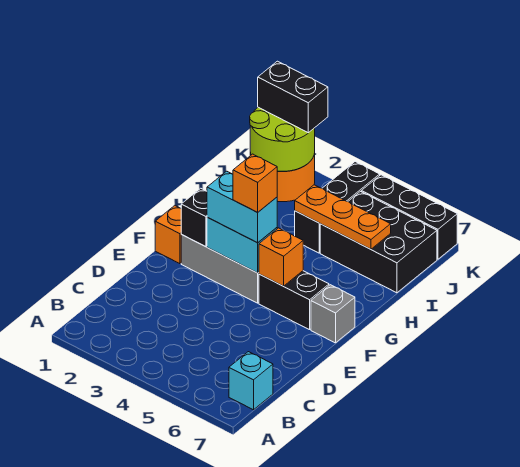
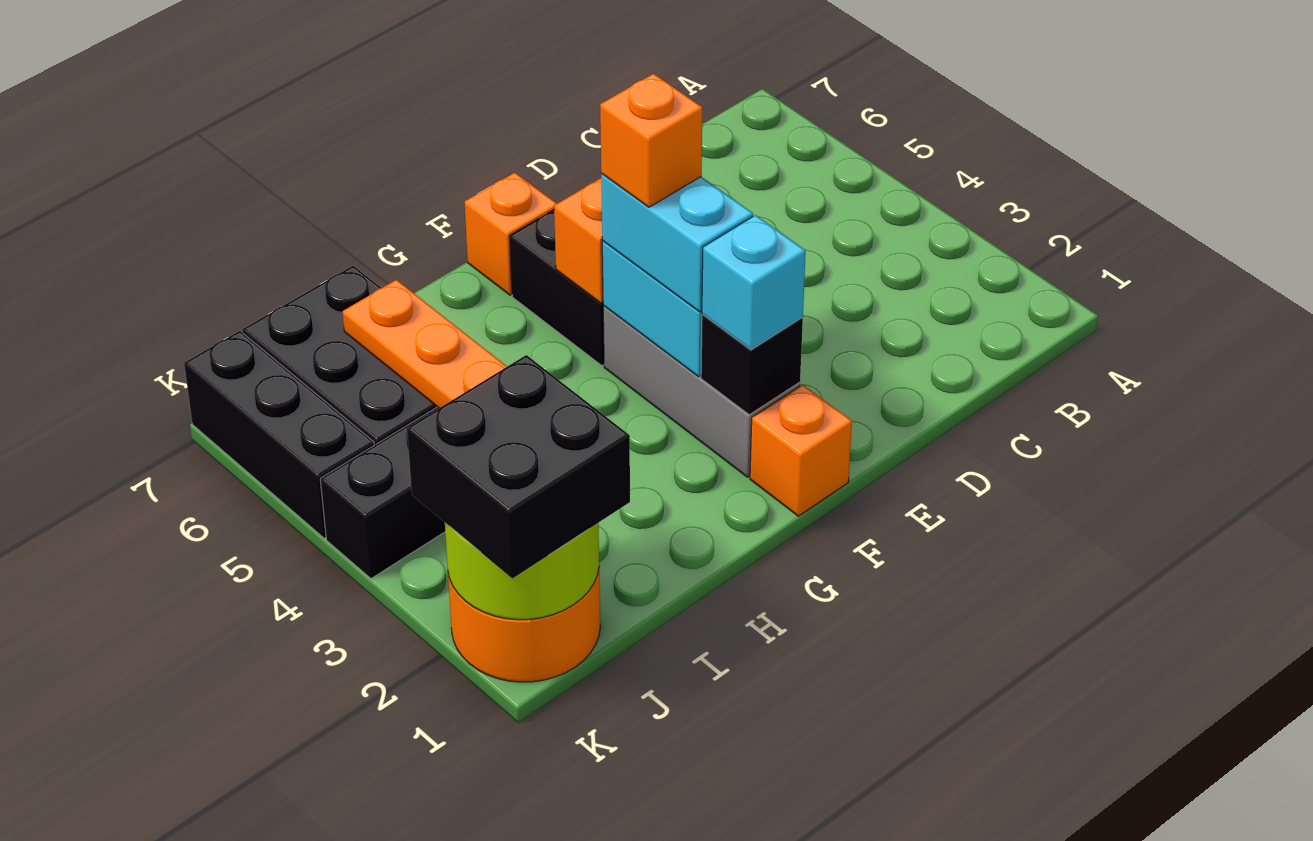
cyan brick B7 level 1 -> cyan brick F2 level 3
grey brick F7 level 1 -> orange brick F7 level 1
black brick K1:K2 level 3 -> black brick J1:K2 level 3

